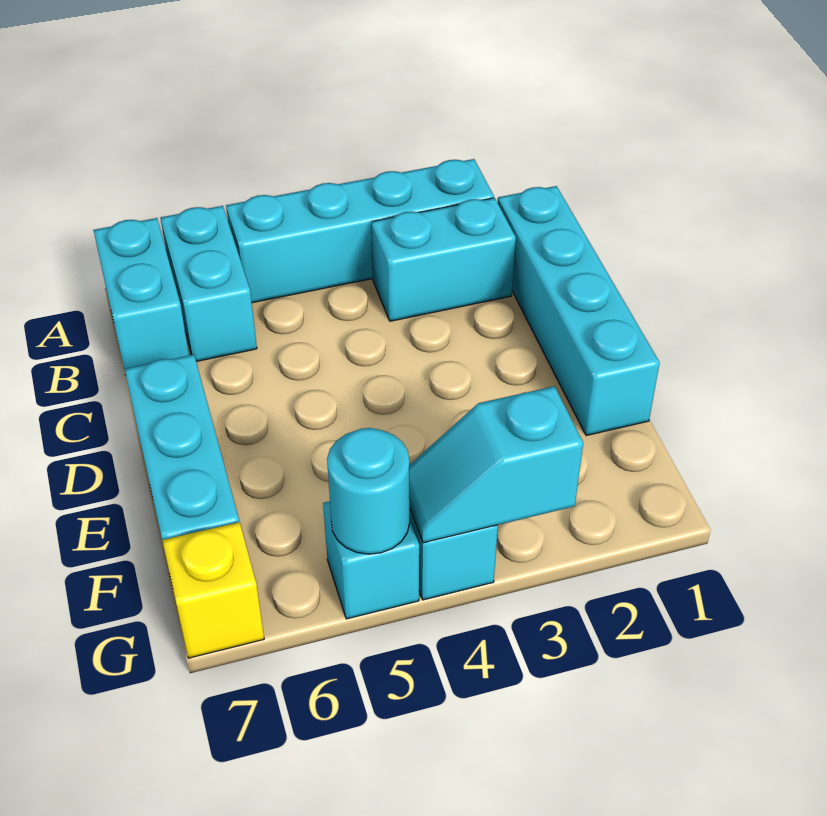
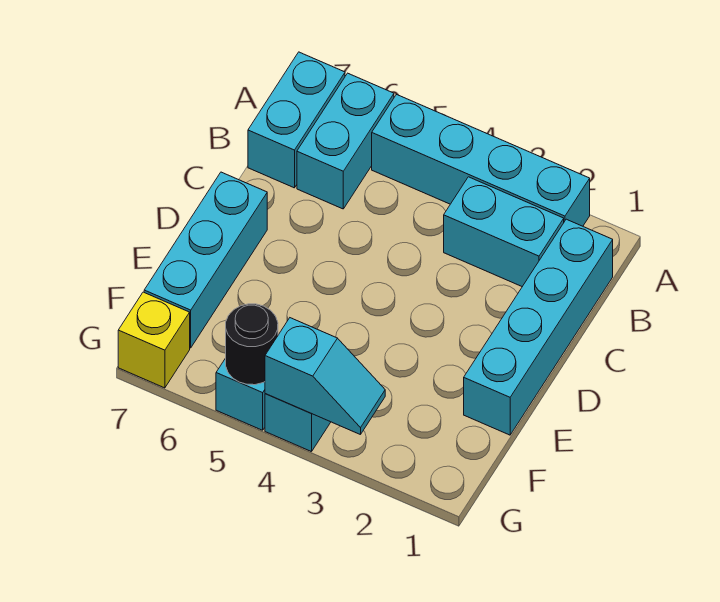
cyan slope G3:G4 level 2 top 3 -> cyan slope G3:G4 level 2 top 4
cyan round brick G5 level 2 -> black round brick G5 level 2

